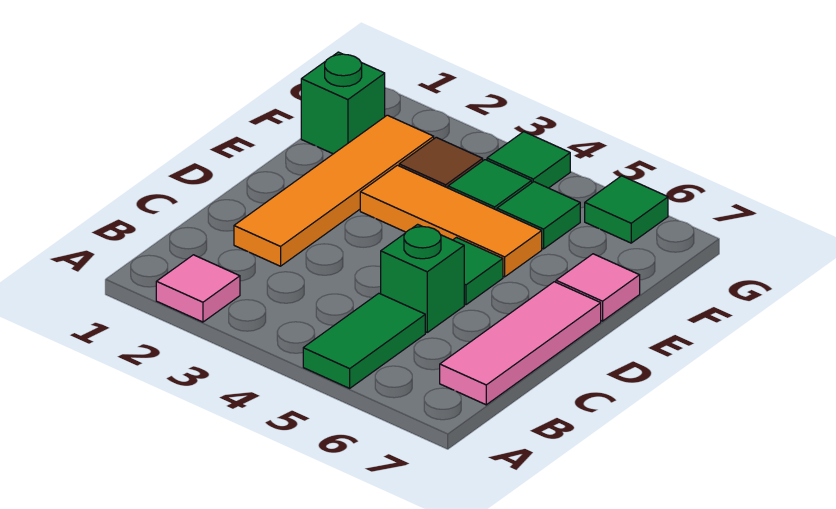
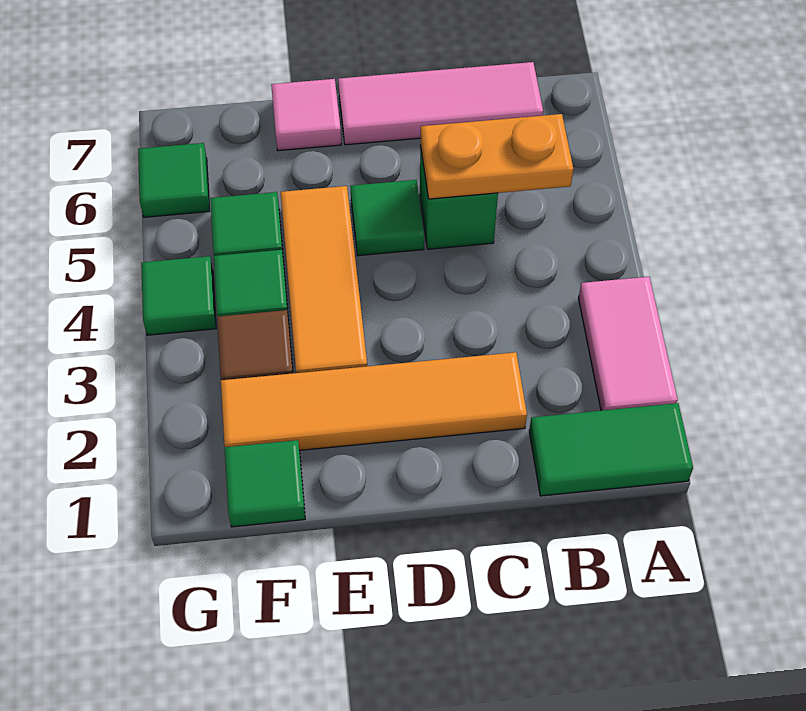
pink tile A2 level 1 -> pink tile A2:A3 level 1
green tile A5:B5 level 1 -> green tile A1:B1 level 1
none -> orange plate B5:C5 level 2
green brick F1 level 1 -> green tile F1 level 1

